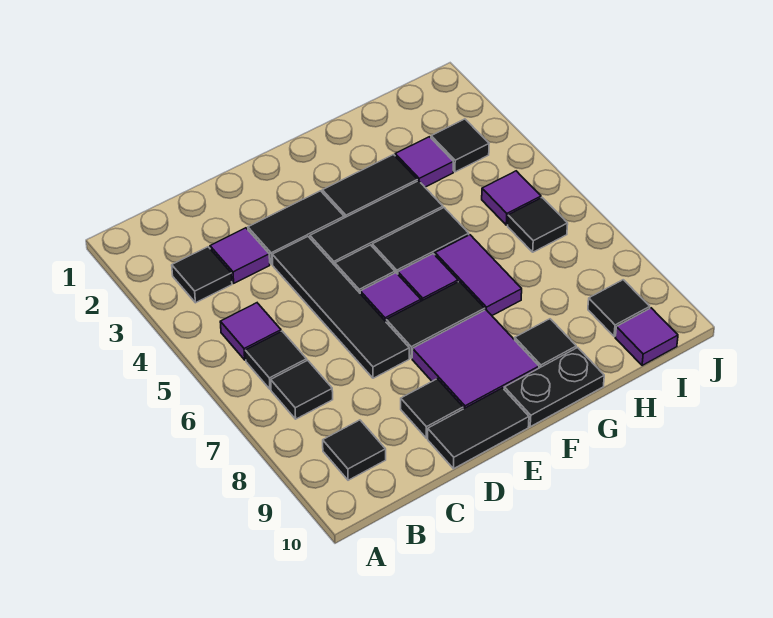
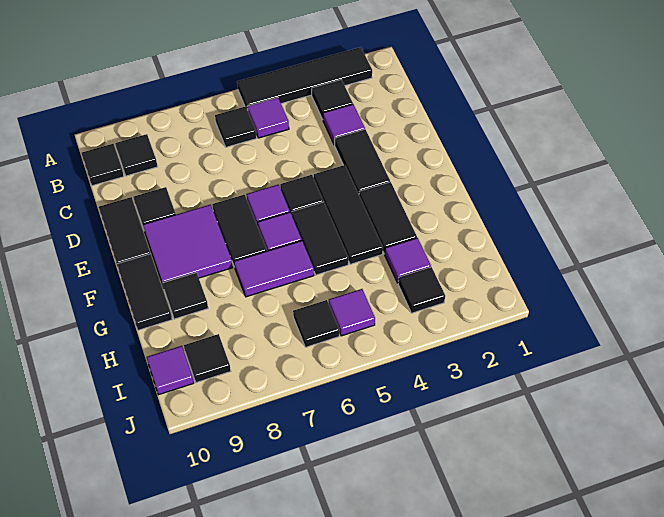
black tile B7 level 1 -> black tile B10 level 1
black tile D4:D7 level 1 -> black tile A2:A5 level 1
black plate F10:G10 level 1 -> black tile F10:G10 level 1

